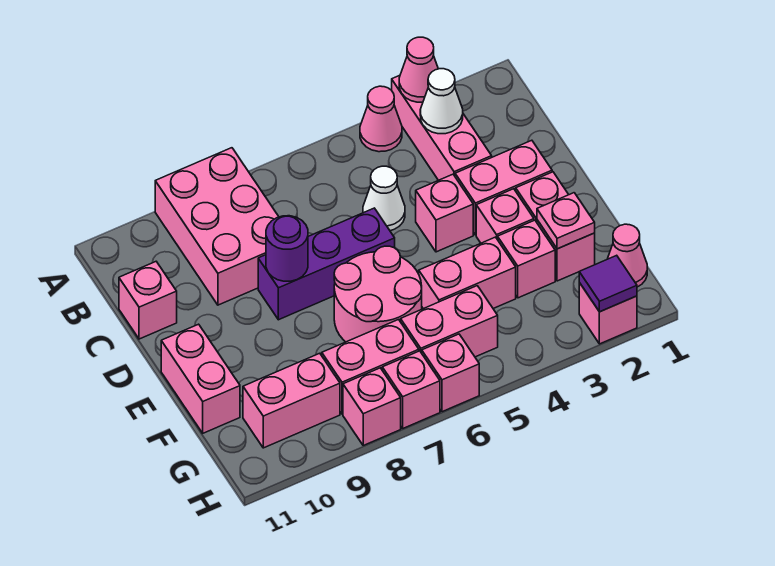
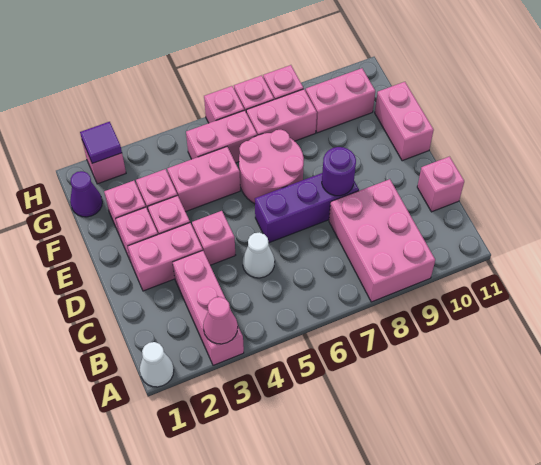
pink cone A4 level 1 -> none
white cone B3 level 2 -> white cone A1 level 1
pink plate F2 level 2 -> none
pink cone G1 level 1 -> purple cone G1 level 1

